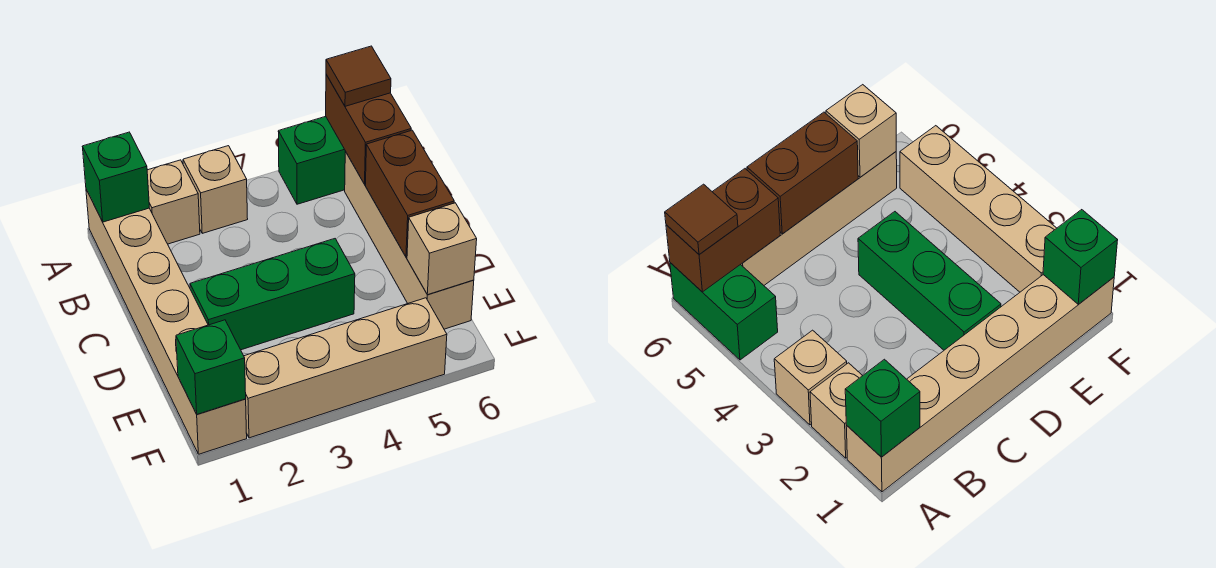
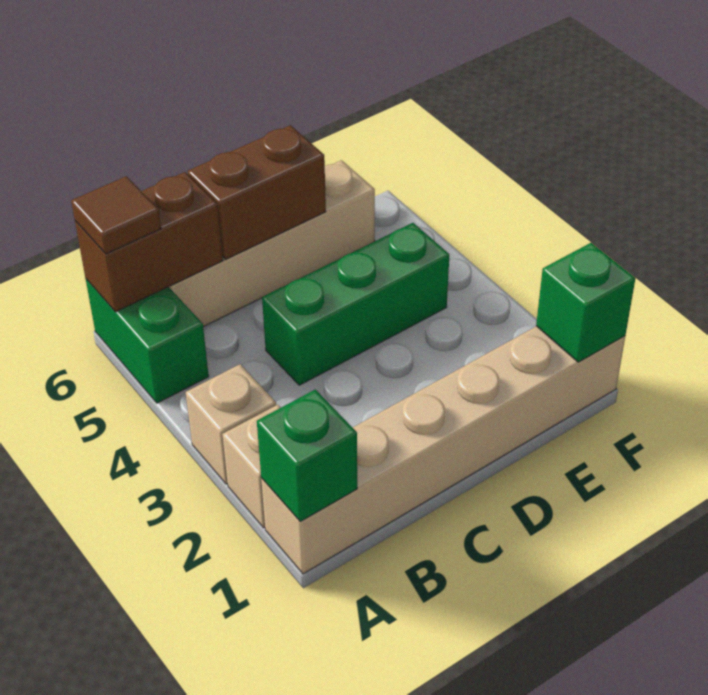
green brick D2:D4 level 1 -> green brick C4:E4 level 1
tan brick E6 level 2 -> none
tan brick F2:F5 level 1 -> none

